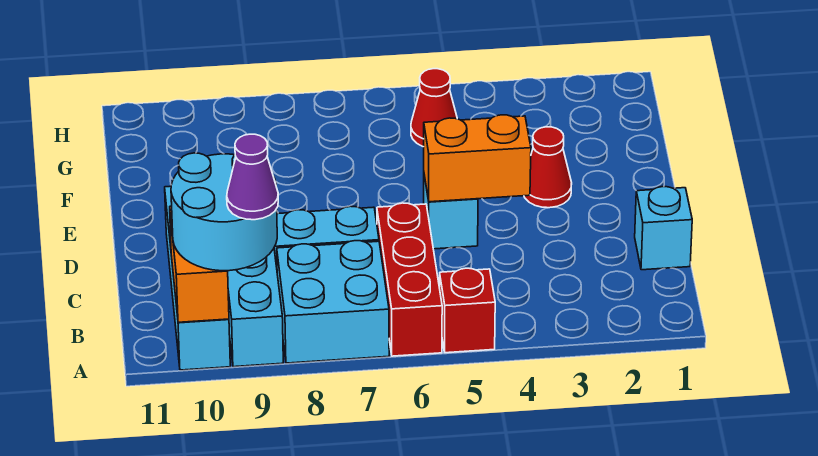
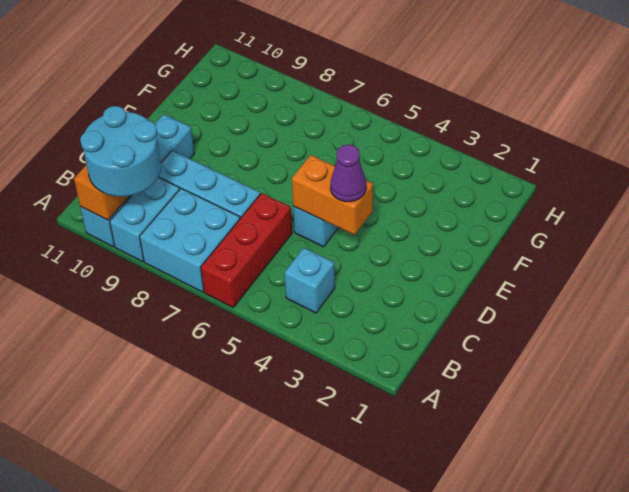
red brick A5 level 1 -> none
purple cone A9 level 4 -> purple cone D4 level 3
cyan brick C1 level 1 -> cyan brick B4 level 1
red cone E3 level 1 -> none
red cone G5 level 1 -> none

